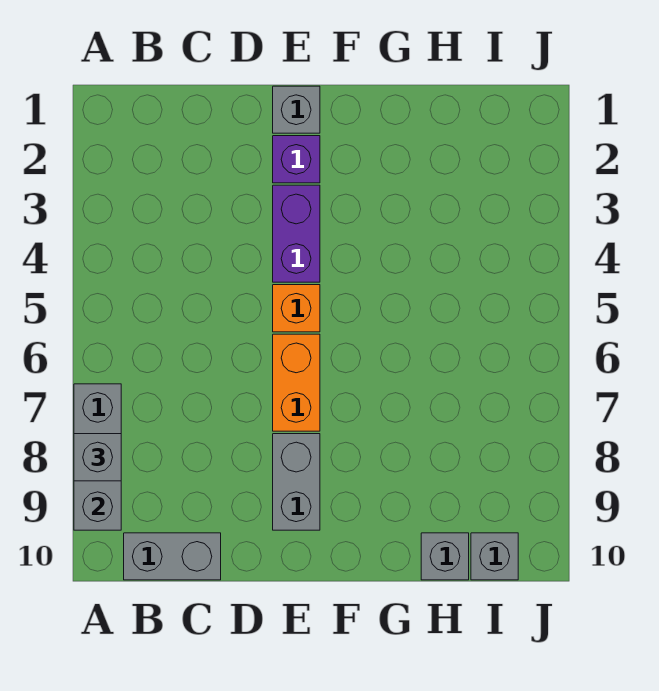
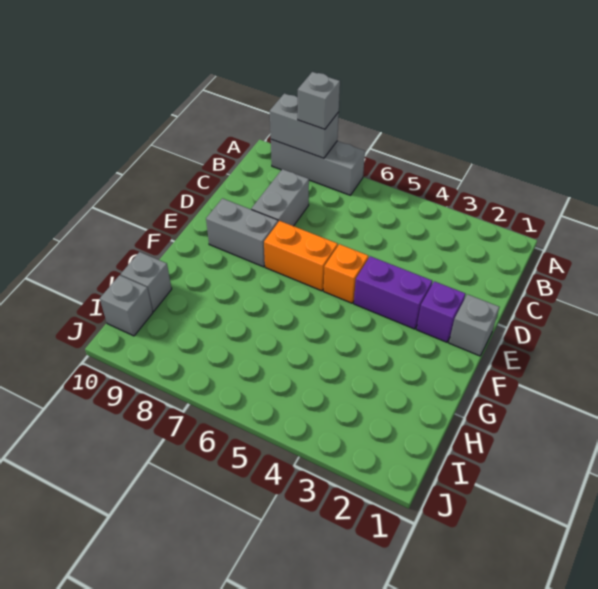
grey brick B10:C10 level 1 -> grey brick C8:D8 level 1

